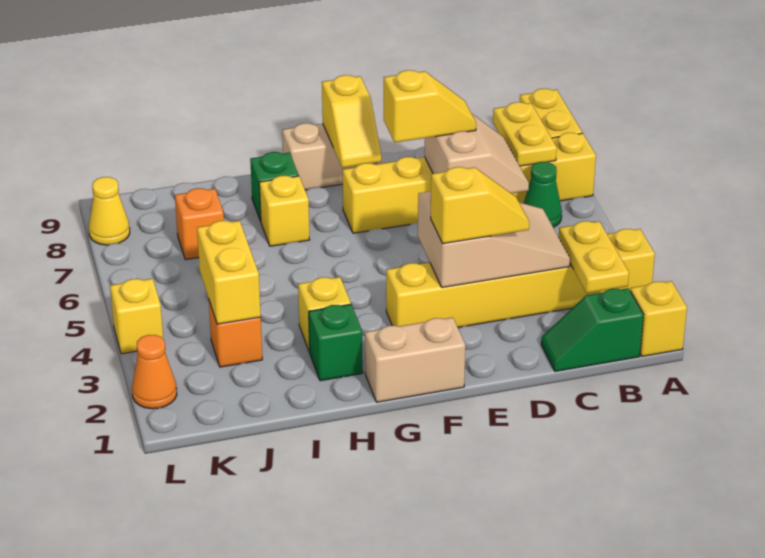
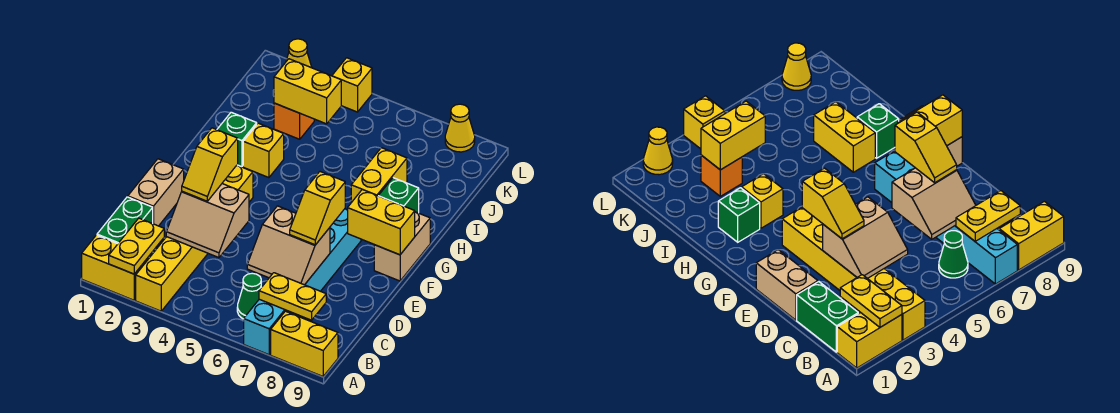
yellow brick A1 level 1 -> yellow brick A1:A2 level 1
yellow brick A7:F7 level 1 -> cyan brick A7:F7 level 1
green slope B1:C1 level 1 top B -> green brick B1:C1 level 1
yellow plate B2:B3 level 2 -> yellow plate A2:B2 level 2
tan slope C3:E4 level 2 top E -> tan slope C3:D4 level 2 top D
tan brick F1:G1 level 1 -> tan brick D1:E1 level 1
yellow slope F8:F9 level 2 top 9 -> yellow brick F8:F9 level 2
yellow brick H7 level 1 -> yellow brick H7:I7 level 1
orange brick J7 level 1 -> none
orange cone L2 level 1 -> yellow cone L2 level 1

